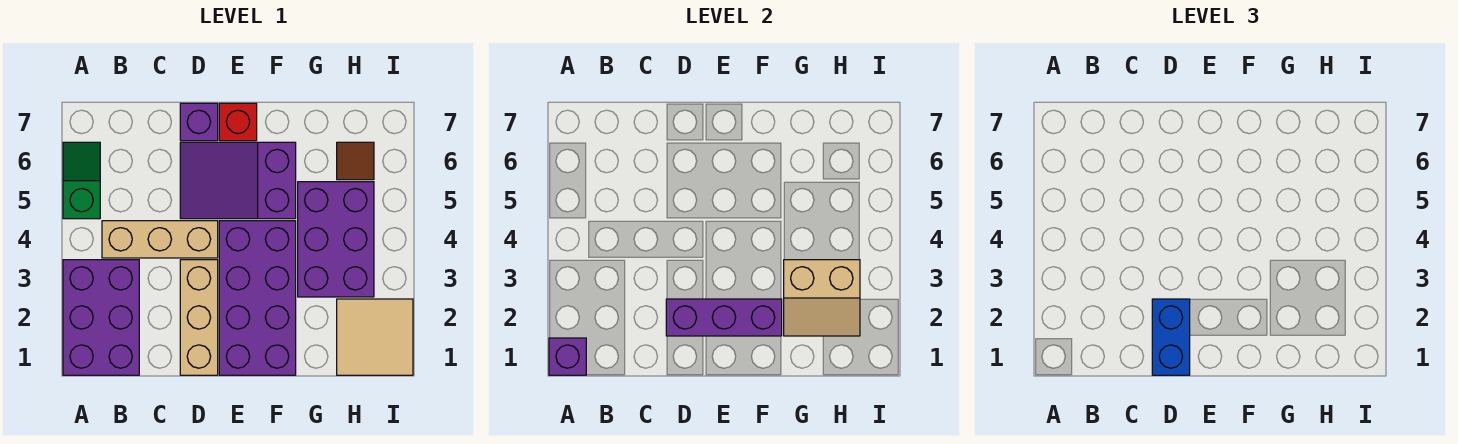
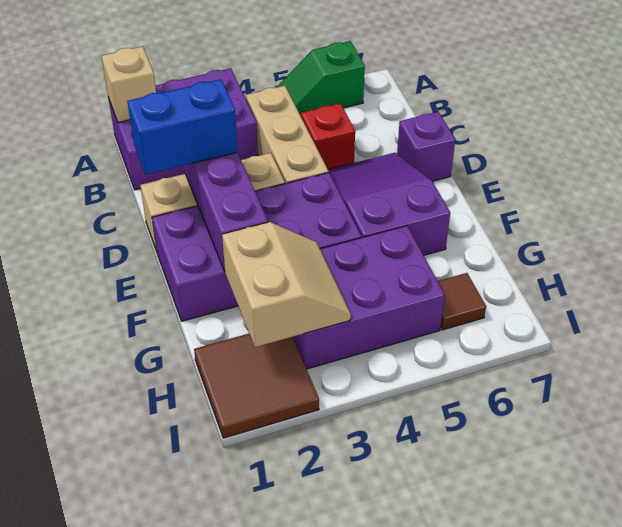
purple brick A1 level 2 -> tan brick A1 level 2
green slope A5:A6 level 1 top 5 -> green slope A5:A6 level 1 top 6
red brick E7 level 1 -> red brick C5 level 1
tan slope G2:H3 level 2 top 3 -> tan slope G2:H3 level 2 top 2
tan tile H1:I2 level 1 -> brown tile H1:I2 level 1

